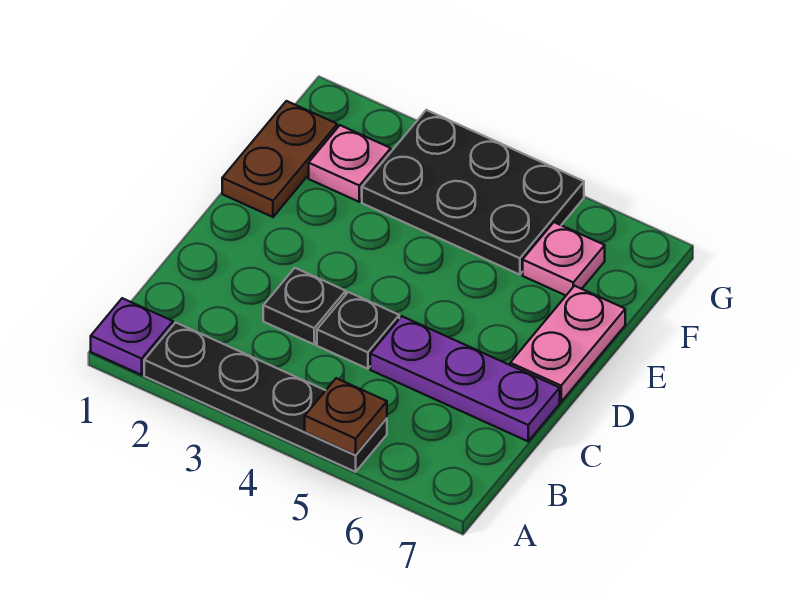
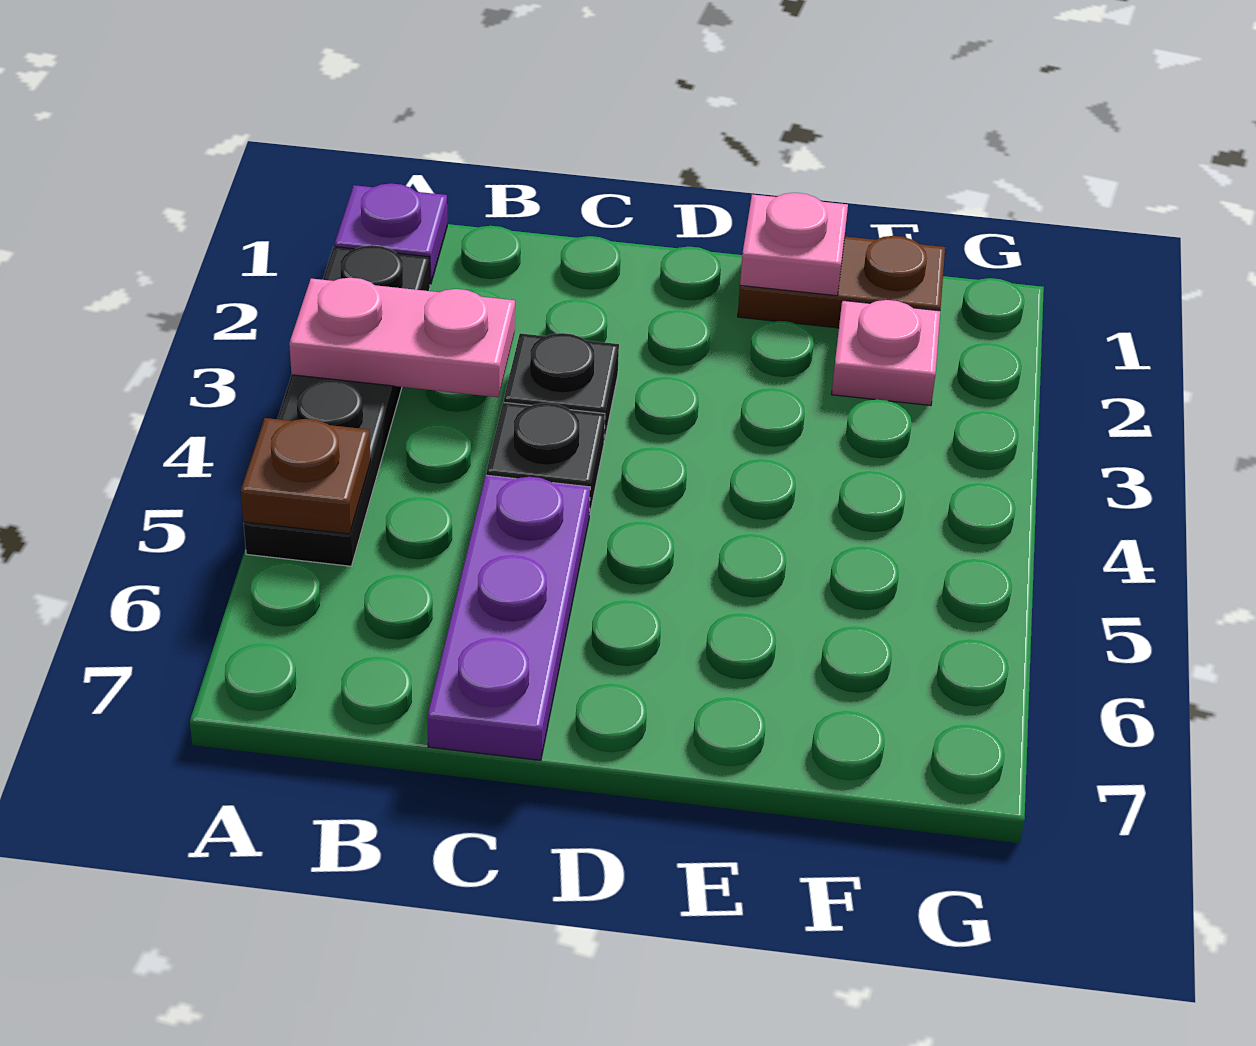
pink plate D7:E7 level 1 -> pink plate A3:B3 level 2
black plate F3:G5 level 1 -> none
pink plate F6 level 1 -> pink plate E1 level 2

